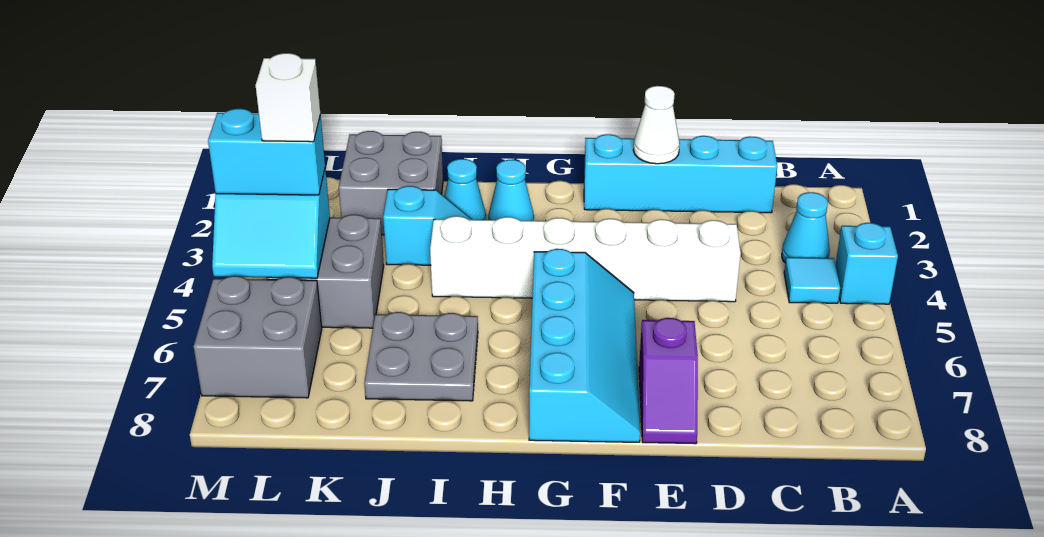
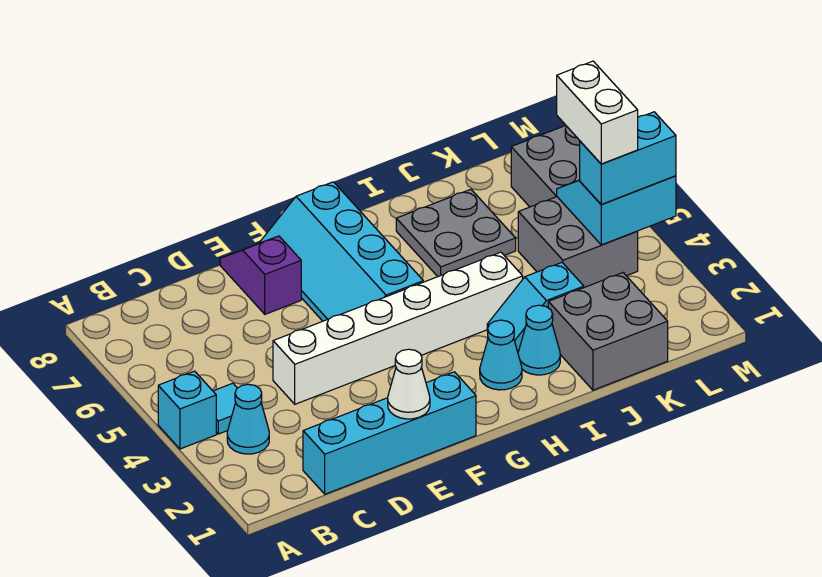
white brick L4 level 4 -> white brick L4:L5 level 4

